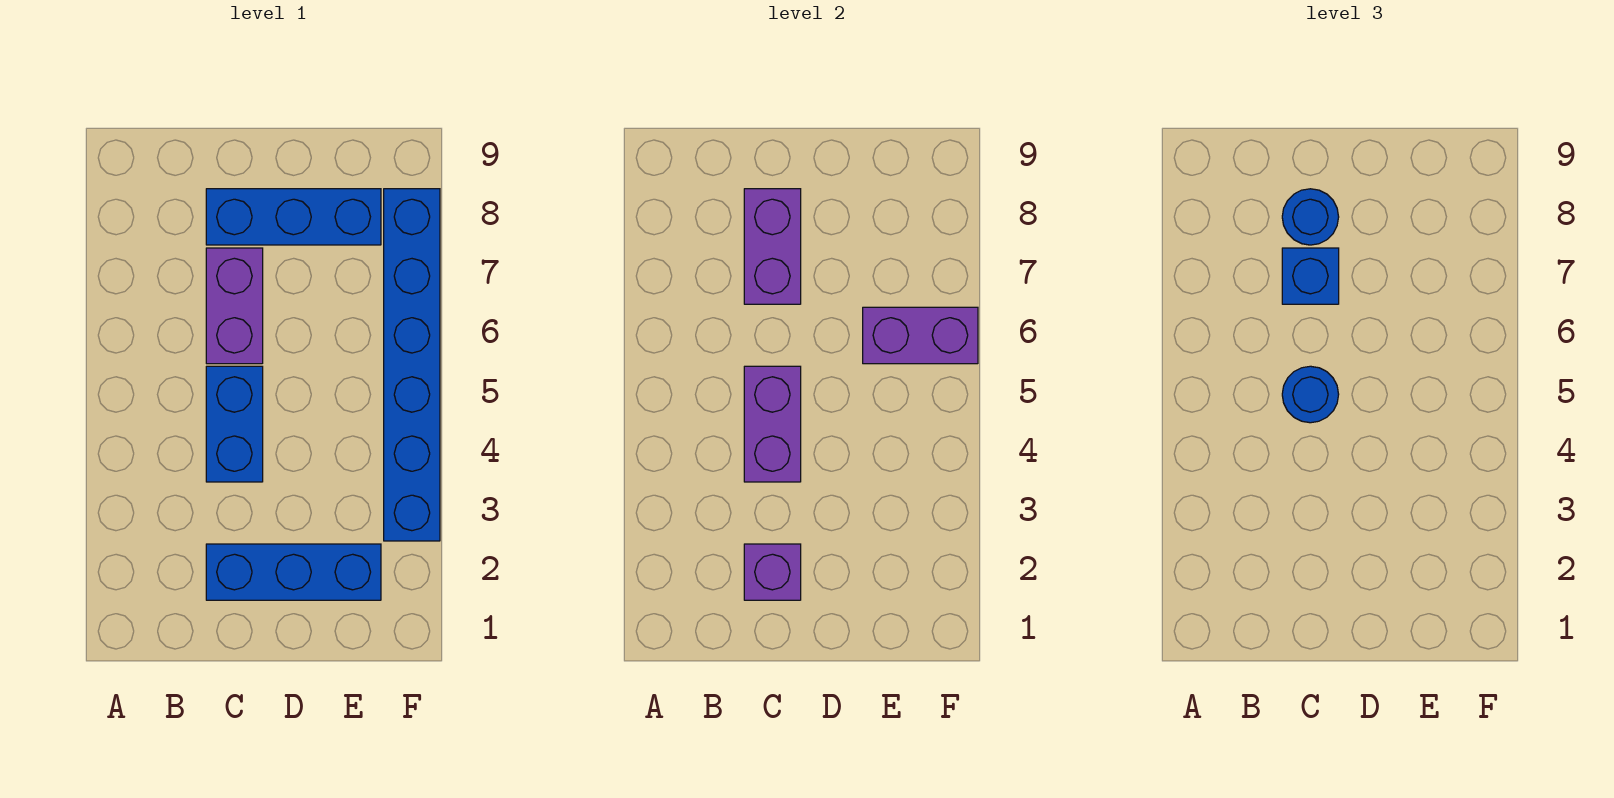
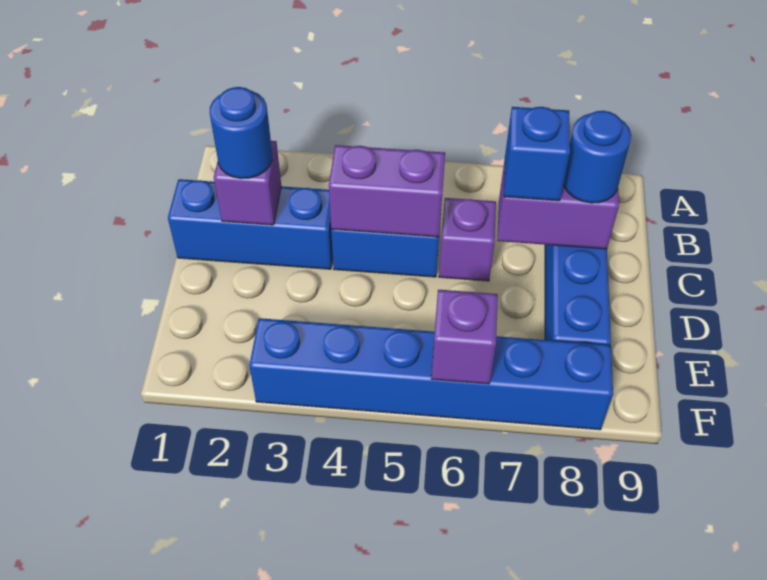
blue brick C2:E2 level 1 -> blue brick C1:C3 level 1
blue round brick C5 level 3 -> blue round brick C2 level 3
purple brick C6:C7 level 1 -> purple brick C6 level 1
purple brick E6:F6 level 2 -> purple brick F6 level 2

